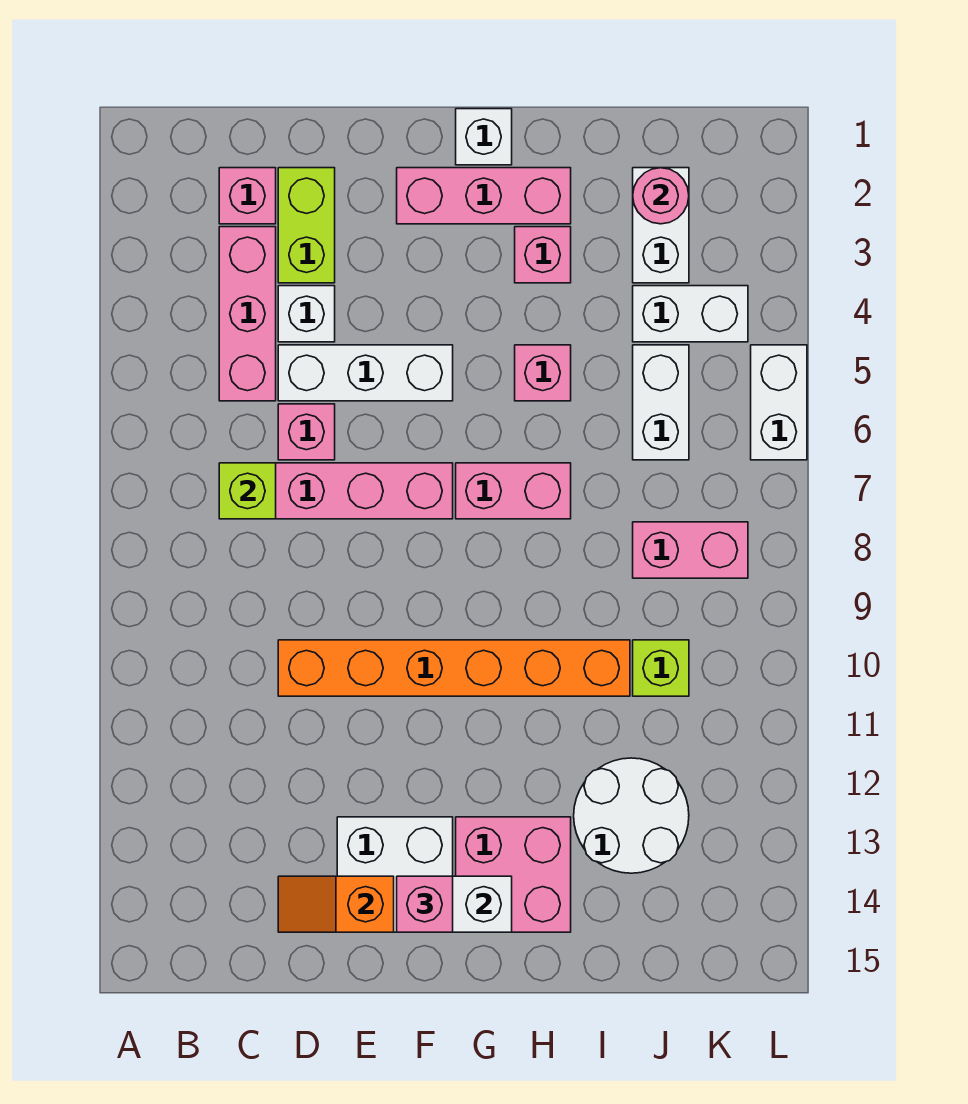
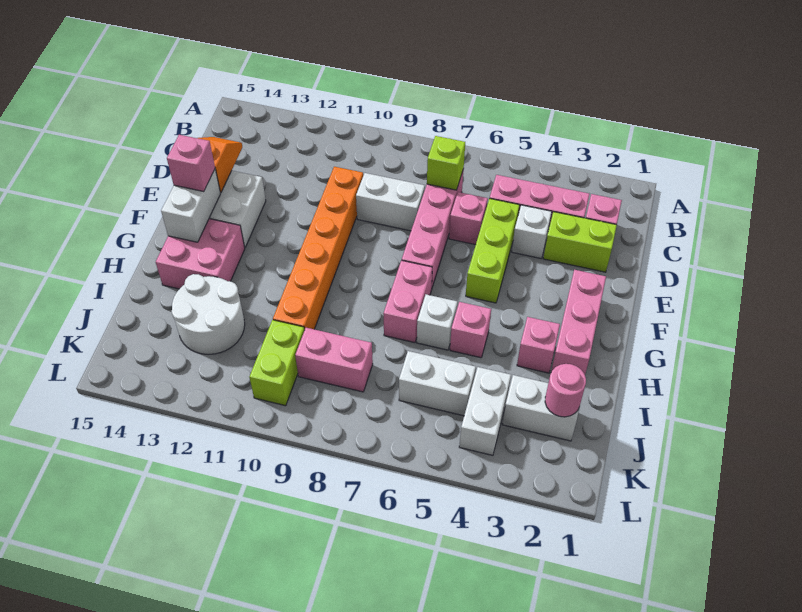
white brick D5:F5 level 1 -> lime brick D5:F5 level 1
white brick G1 level 1 -> white brick H6 level 1
pink brick J8:K8 level 1 -> pink brick J8:J9 level 1
lime brick J10 level 1 -> lime brick J10:K10 level 1
white brick L5:L6 level 1 -> white brick D8:D9 level 1

